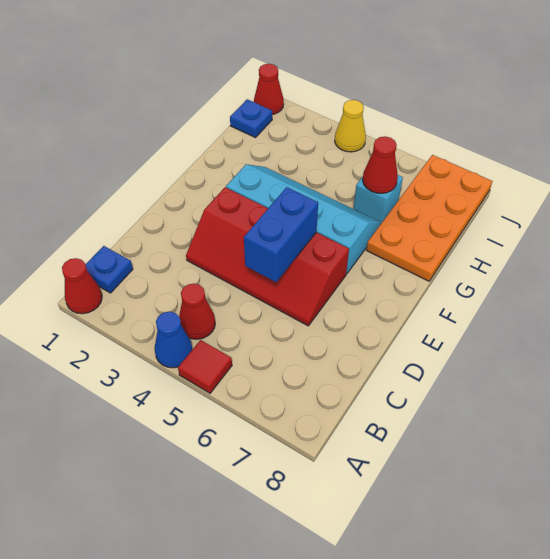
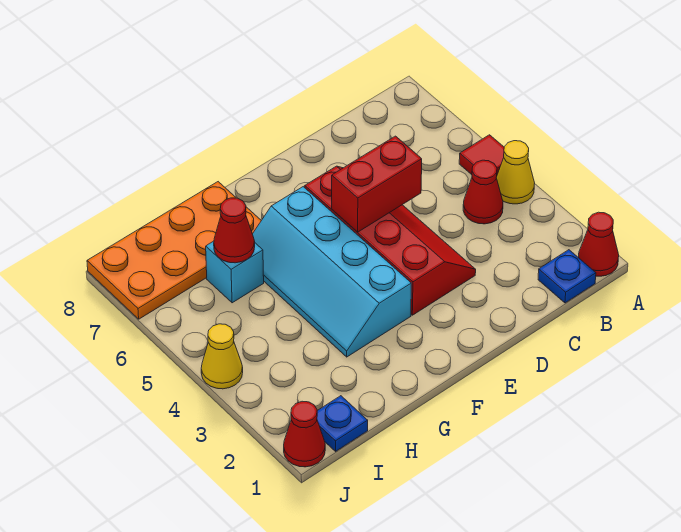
blue cone A4 level 1 -> yellow cone A4 level 1
blue brick D5:E5 level 2 -> red brick D5:E5 level 2

